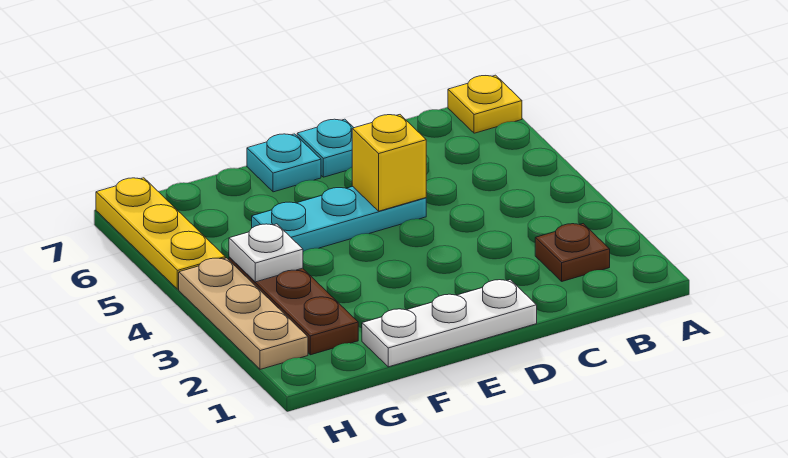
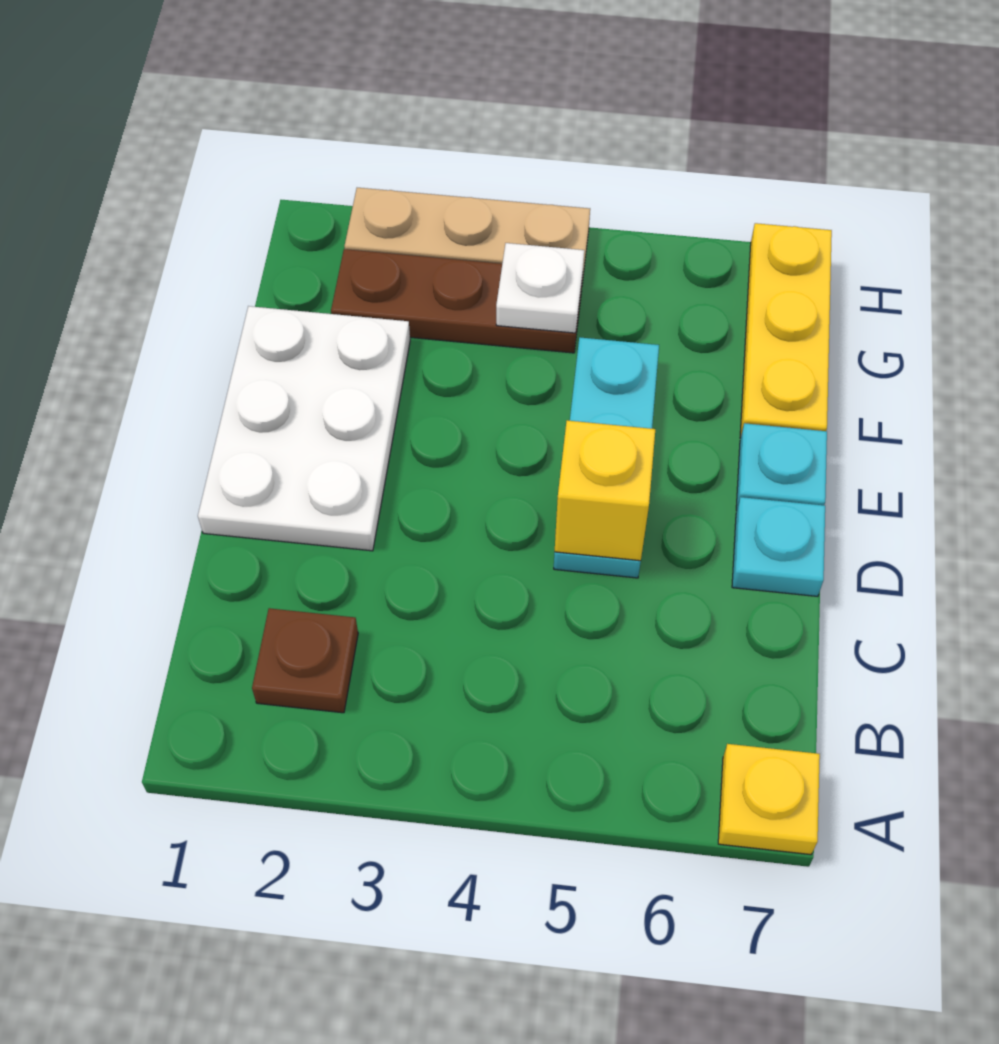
white plate D1:F1 level 1 -> white plate D1:F2 level 1
yellow plate H5:H7 level 1 -> yellow plate F7:H7 level 1

